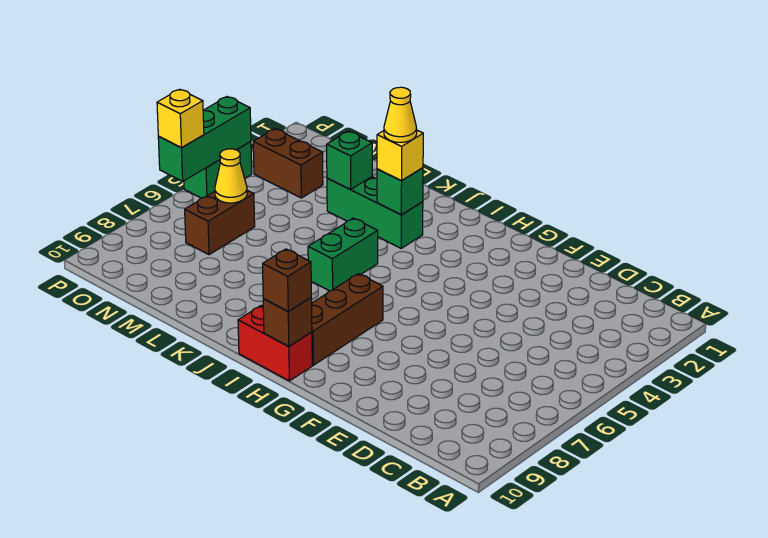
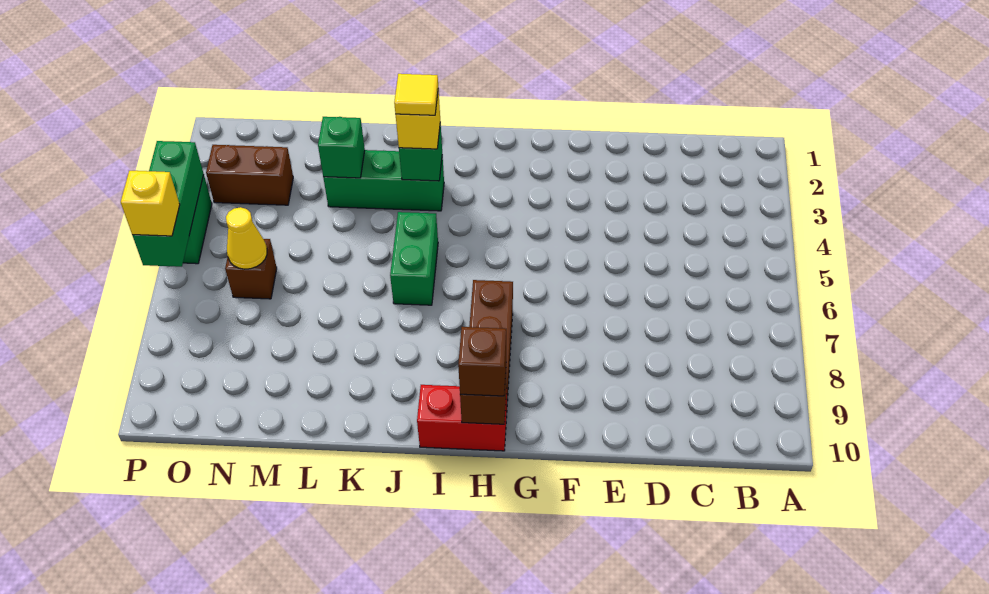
yellow cone J3 level 4 -> yellow tile J3 level 4
brown brick N6:N7 level 1 -> brown brick N6 level 1

